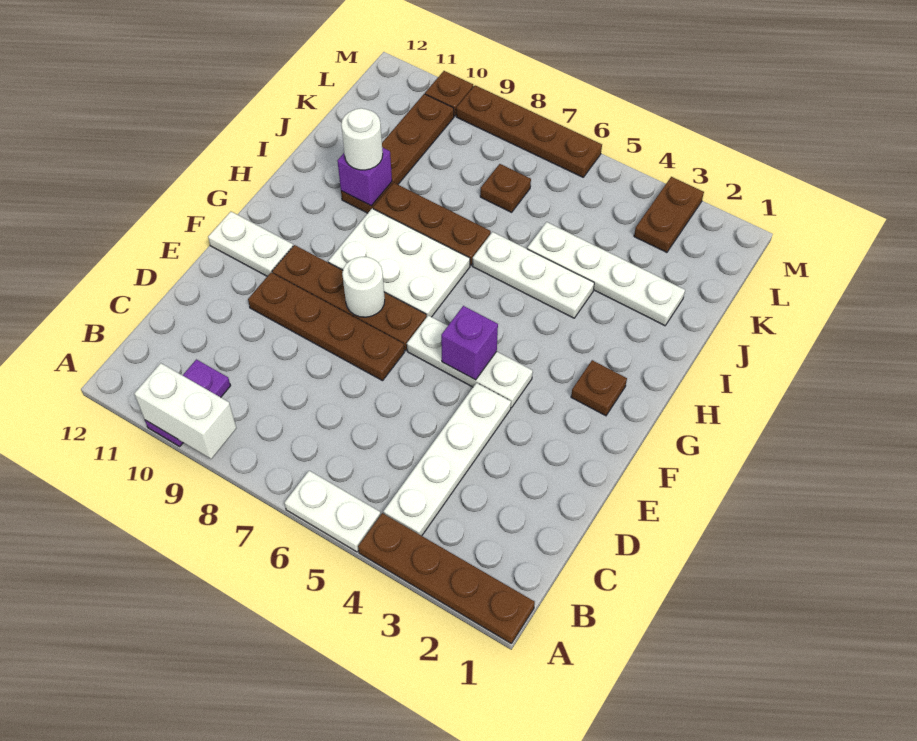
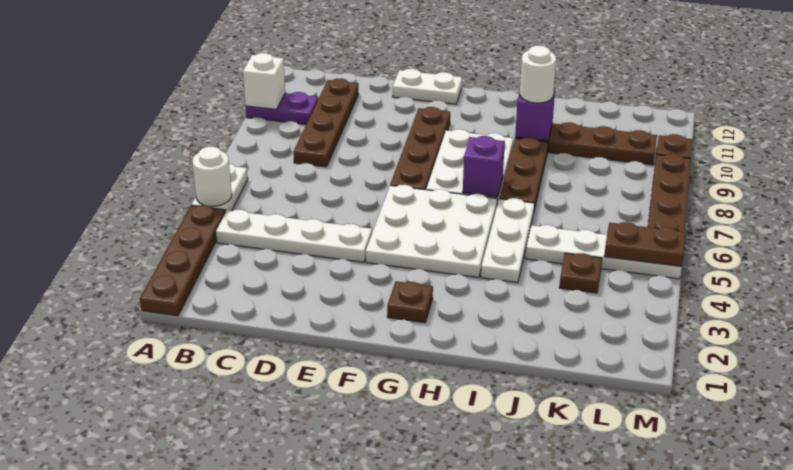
white brick A9:A10 level 2 -> white brick A10 level 2
brown plate E7:E10 level 1 -> brown plate C8:C11 level 1
white plate F4:F6 level 1 -> white plate F4:H6 level 1
purple brick F5 level 2 -> purple brick H7 level 2
white round brick F8 level 2 -> white round brick A5 level 2
white plate F11:F12 level 1 -> white plate E12:F12 level 1
white plate J2:J5 level 1 -> white plate J5:M5 level 1
brown plate K7 level 1 -> brown plate K4 level 1
brown plate L3:M3 level 1 -> brown plate L5:M5 level 2

